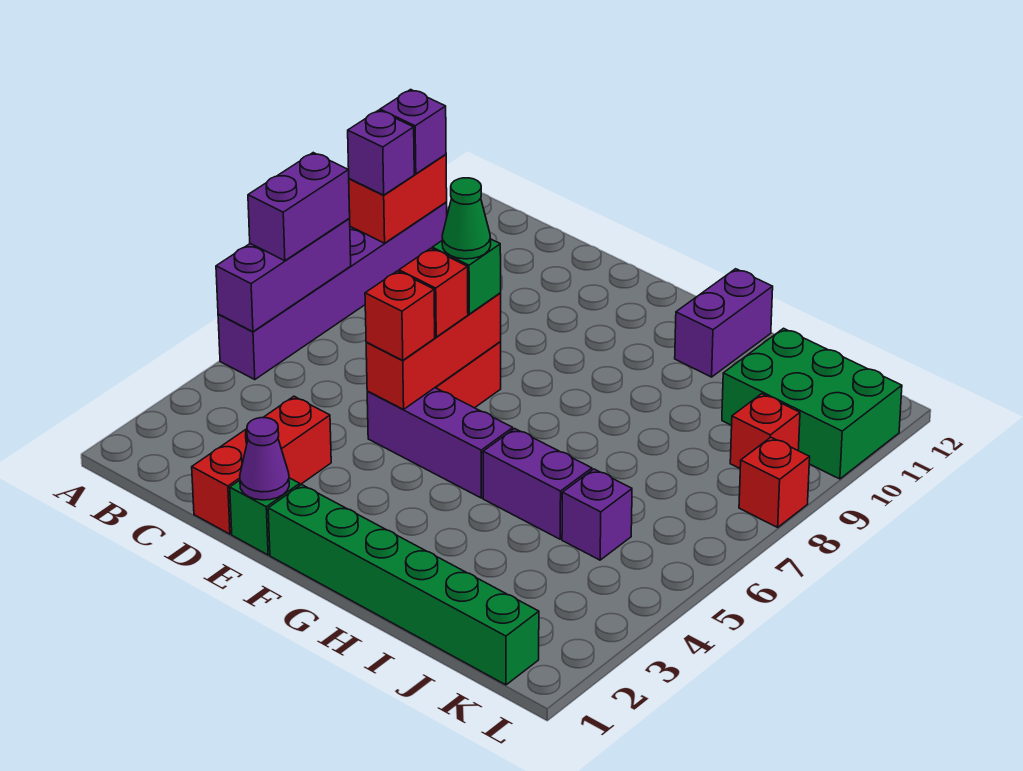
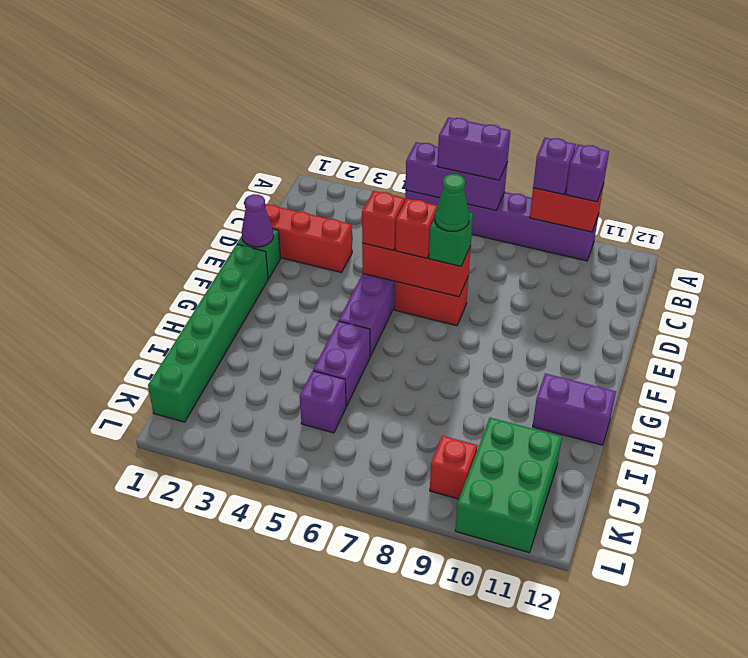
red brick L8 level 1 -> none

